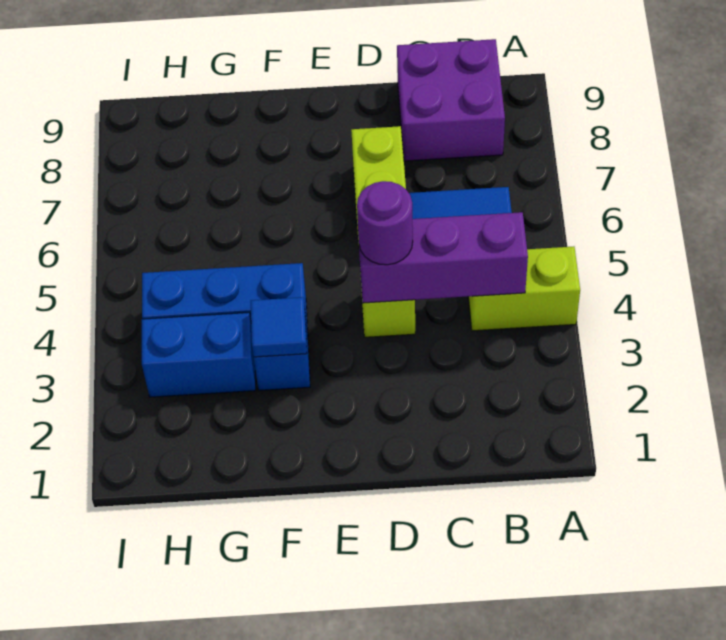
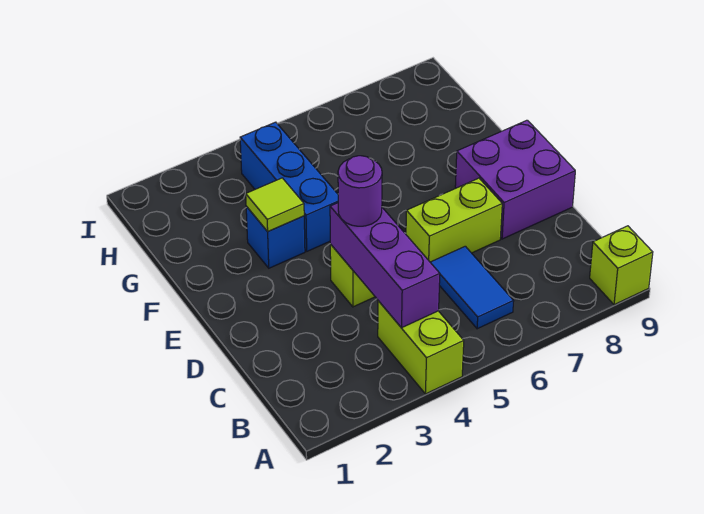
none -> lime brick A9 level 1
purple brick B8:C9 level 1 -> purple brick D8:E9 level 1
blue tile F3 level 2 -> lime tile F3 level 2
blue brick G3:H3 level 1 -> none

